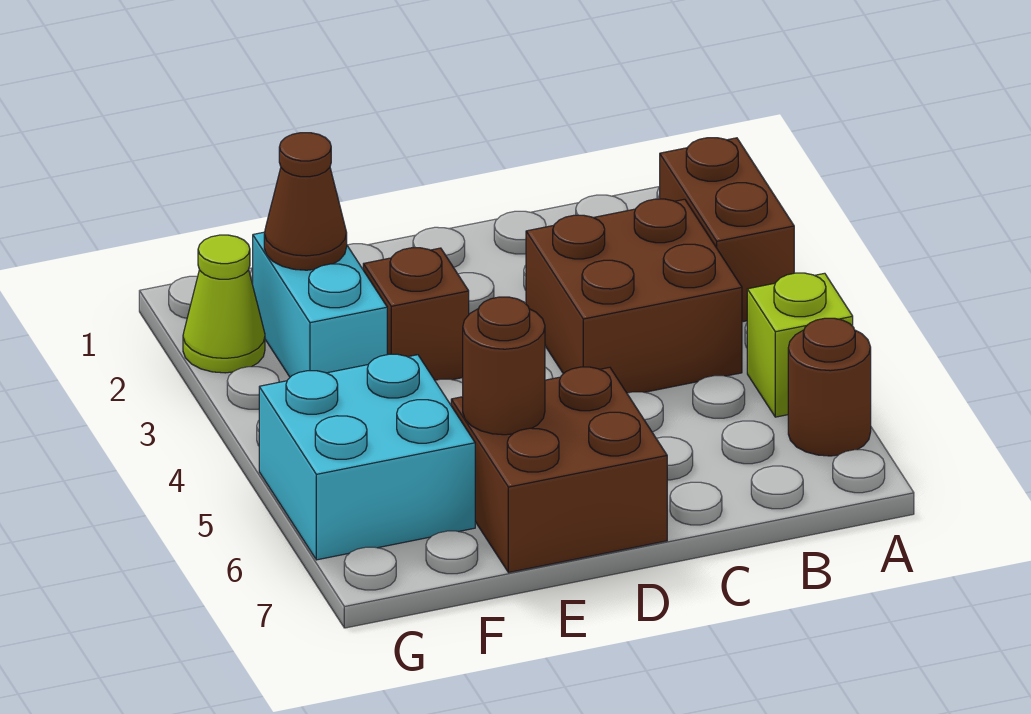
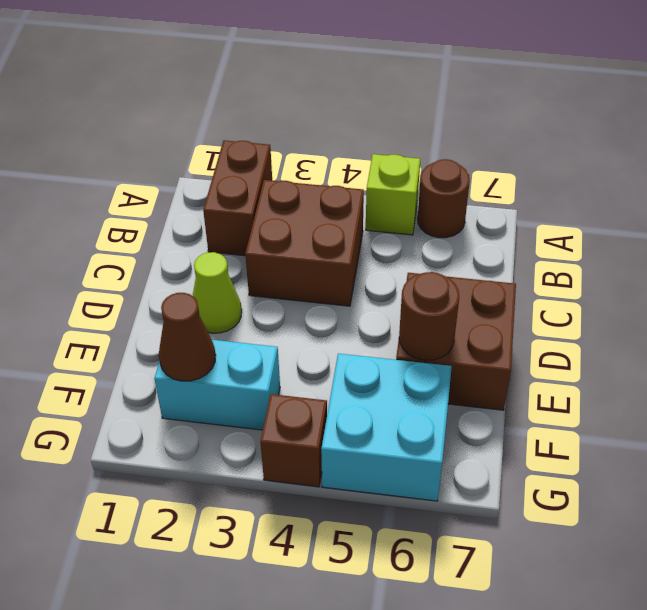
brown brick A2:A3 level 1 -> brown brick A2:B2 level 1
brown brick E3 level 1 -> brown brick G4 level 1
lime cone G2 level 1 -> lime cone D2 level 1

